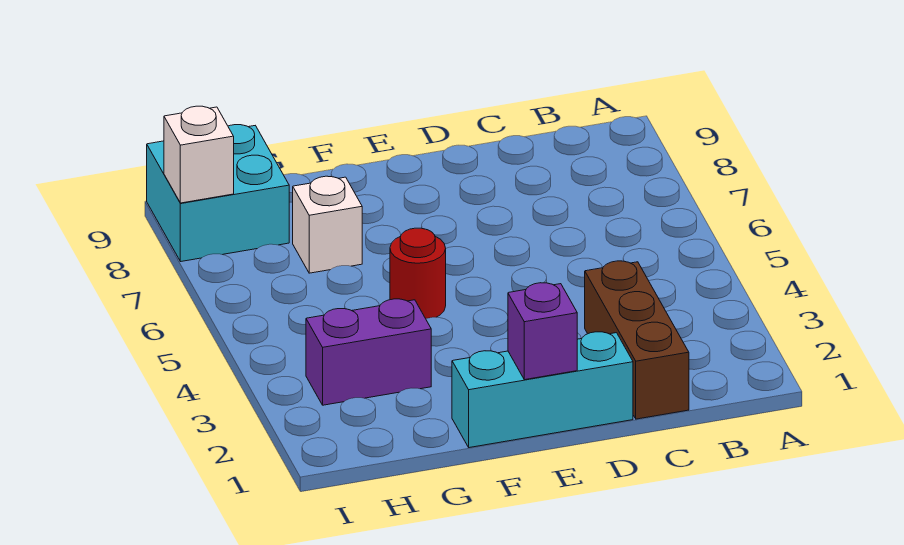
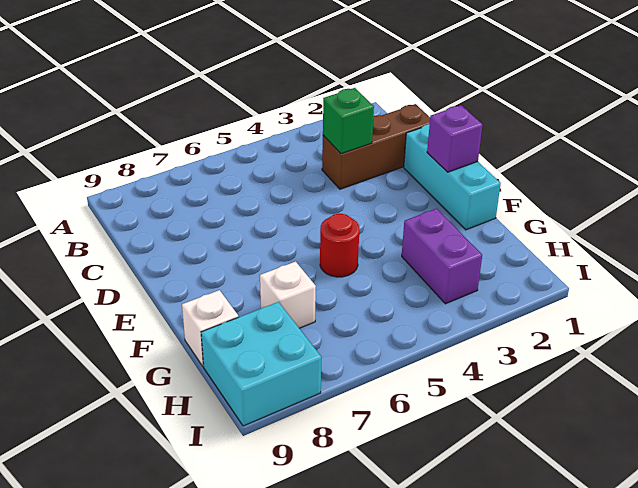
none -> green brick C3 level 2
white brick I8 level 2 -> white brick G9 level 1

